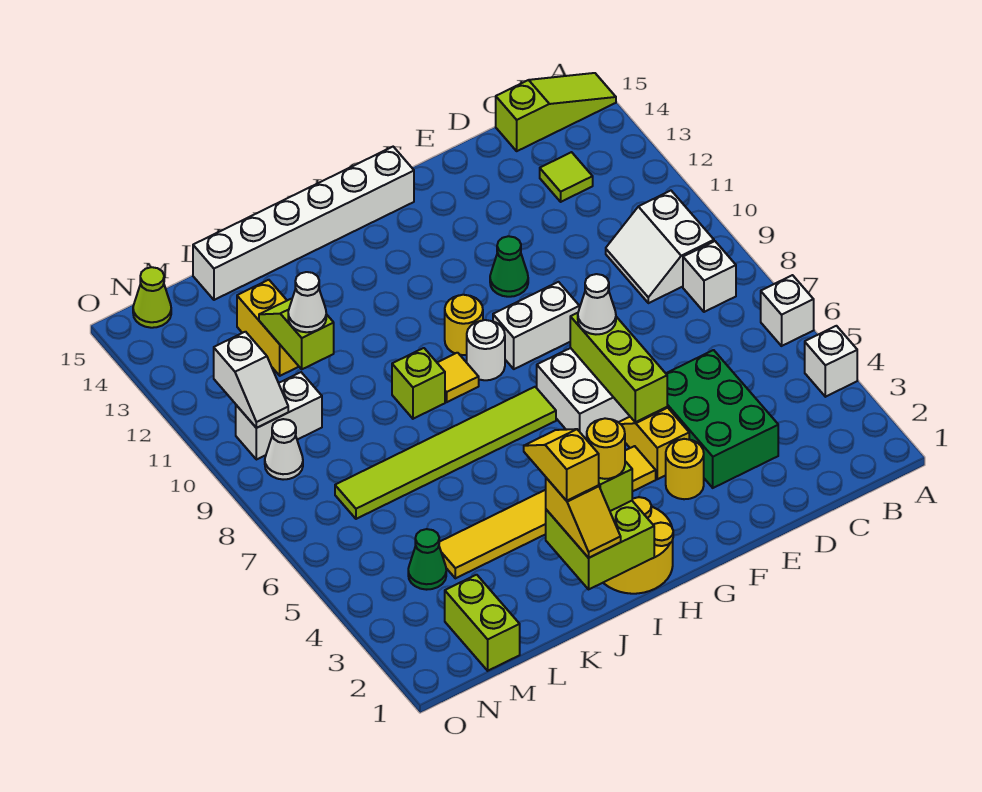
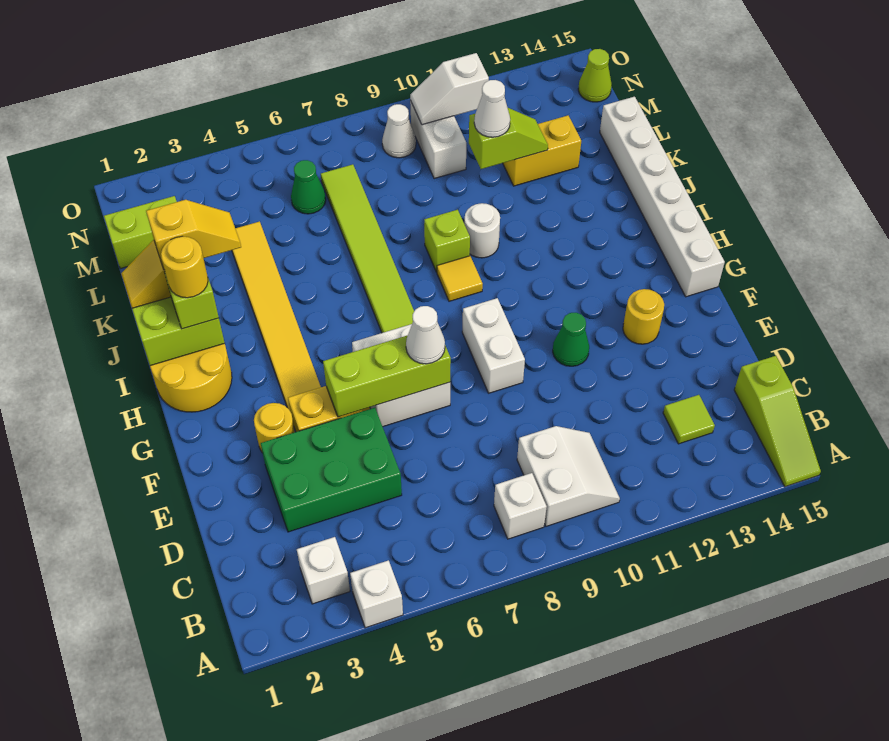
white brick A6 level 1 -> white brick B3 level 1
white slope B9:C10 level 1 top B -> white slope B9:C10 level 1 top 9
white round brick H9 level 1 -> white round brick J10 level 1
yellow round brick H10 level 1 -> yellow round brick F13 level 1
green cone M4 level 1 -> green cone M6 level 1

